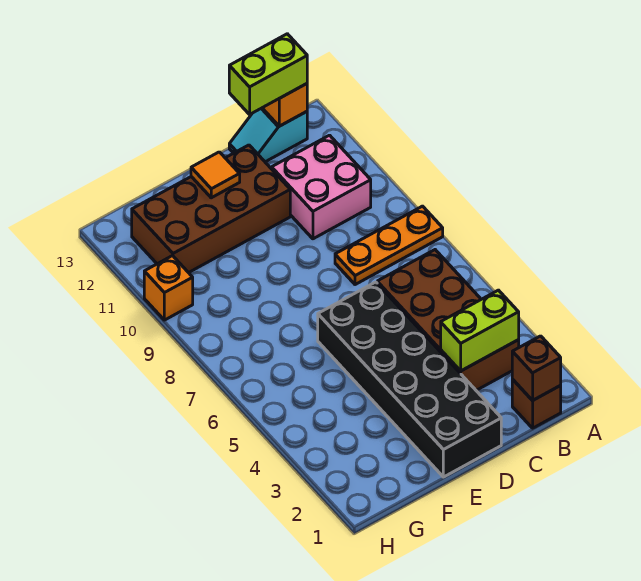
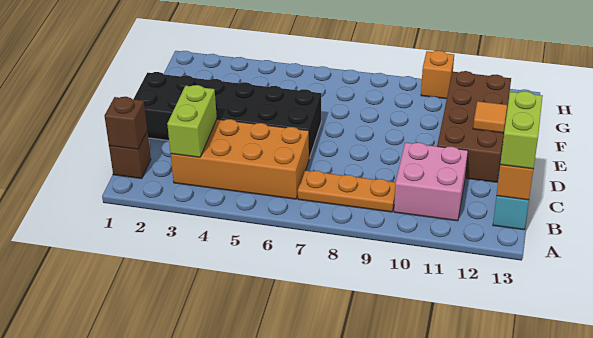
orange plate A8:C8 level 1 -> orange plate B7:B9 level 1
brown brick B3:C6 level 1 -> orange brick B3:C6 level 1

